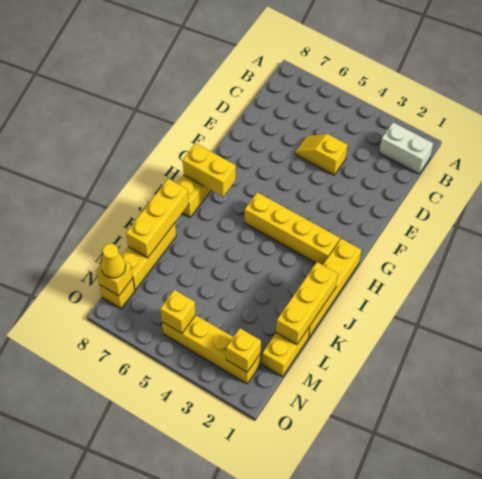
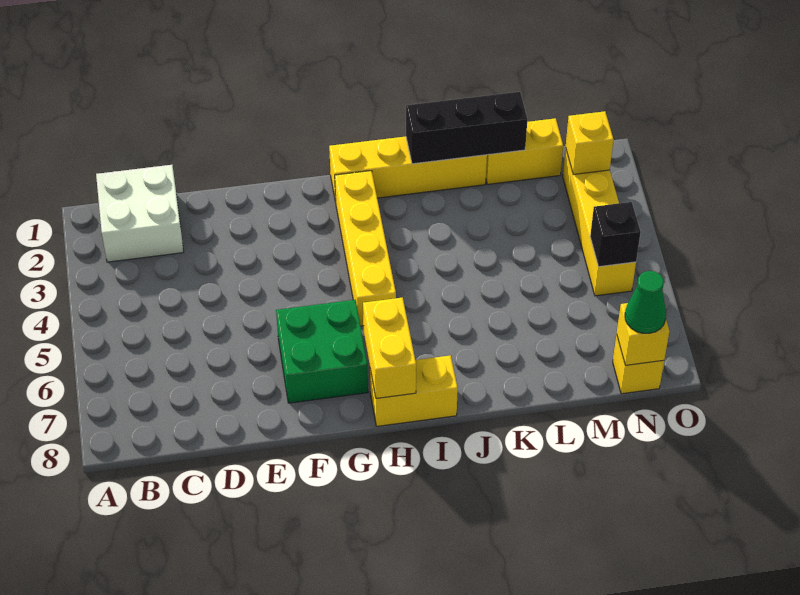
white brick B1:B2 level 1 -> white brick B1:C2 level 1
yellow slope D4:D5 level 1 top 4 -> none
none -> green brick F6:G7 level 1
yellow brick J1:L1 level 2 -> black brick J1:L1 level 2
yellow brick J8:L8 level 2 -> none
yellow brick K8:M8 level 1 -> none
yellow brick N5 level 2 -> black brick N5 level 2
yellow cone N8 level 3 -> green cone N8 level 3

